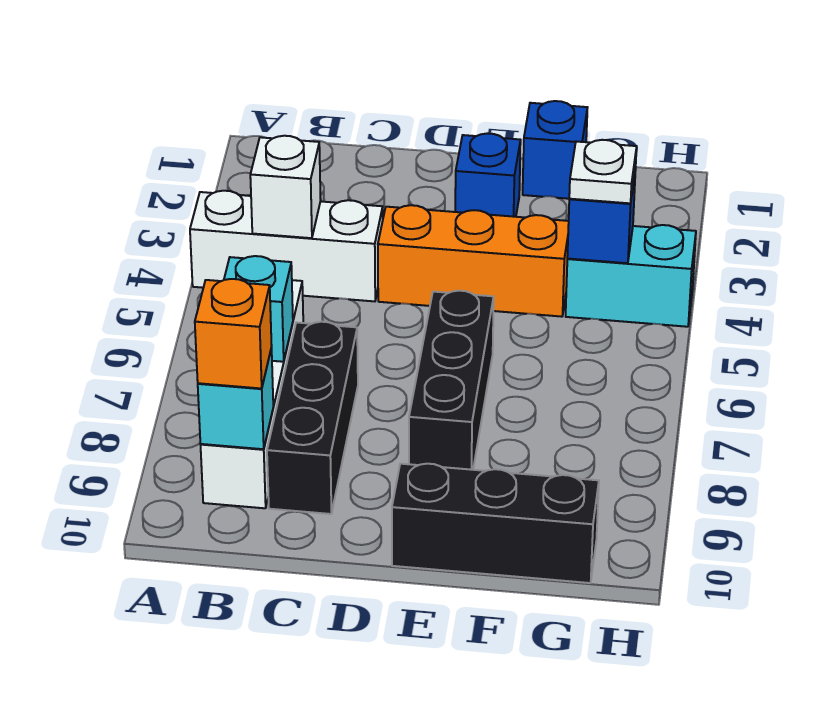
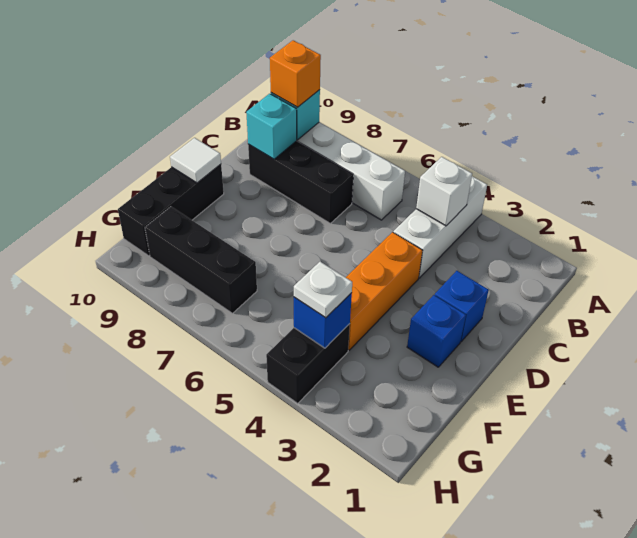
cyan brick B7 level 2 -> cyan brick C9 level 2
black brick E6:E8 level 1 -> black brick G7:G9 level 1
none -> white tile E10 level 2
blue brick F1 level 1 -> blue brick D2 level 1
cyan brick G4:H4 level 1 -> black brick G4:H4 level 1

